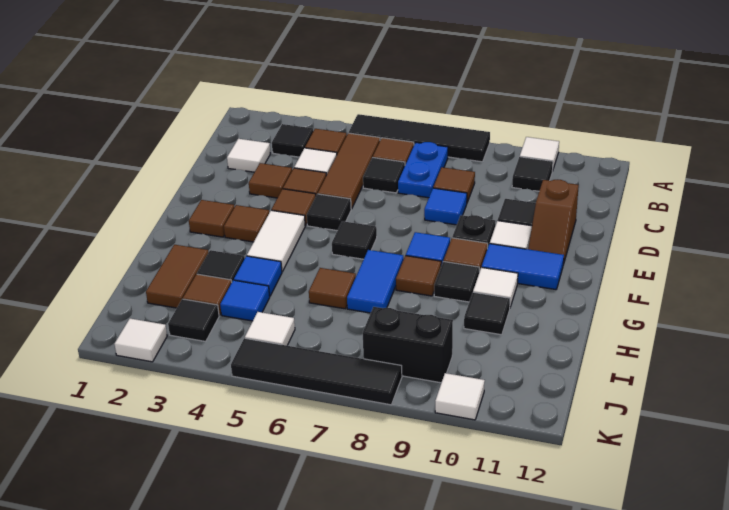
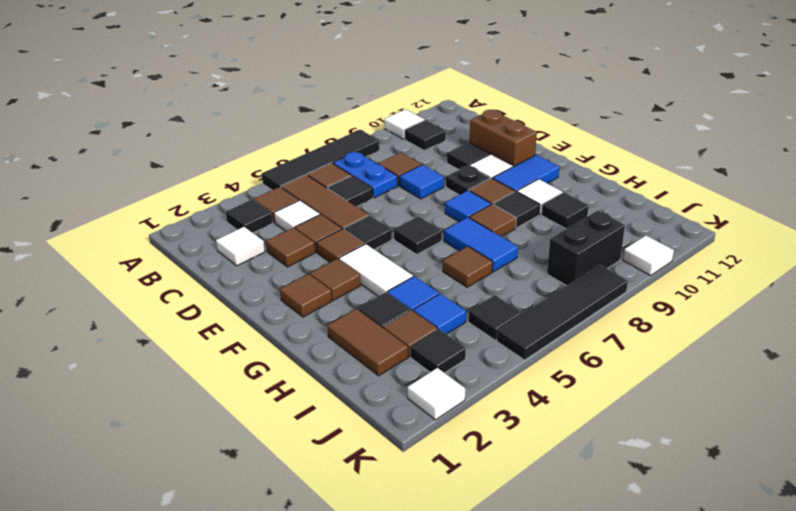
brown slope D11:E11 level 1 top D -> brown brick D11:E11 level 1
white tile J5 level 1 -> black tile J5 level 1

